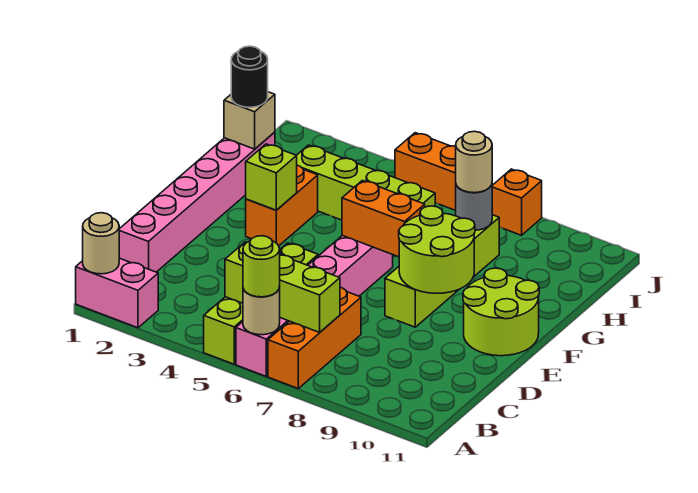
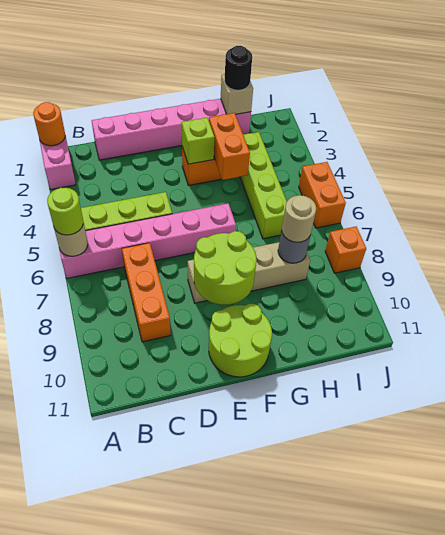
tan round brick A1 level 2 -> orange round brick A1 level 2
orange brick A7:C7 level 1 -> orange brick C7:C9 level 1
lime brick B5:B7 level 2 -> none
lime brick E8:H8 level 1 -> tan brick E8:H8 level 1
orange brick F6:F7 level 2 -> orange brick G3:G4 level 2

